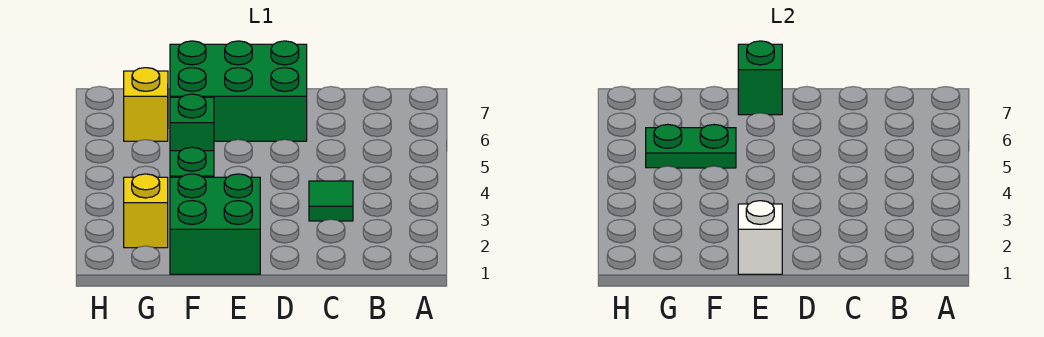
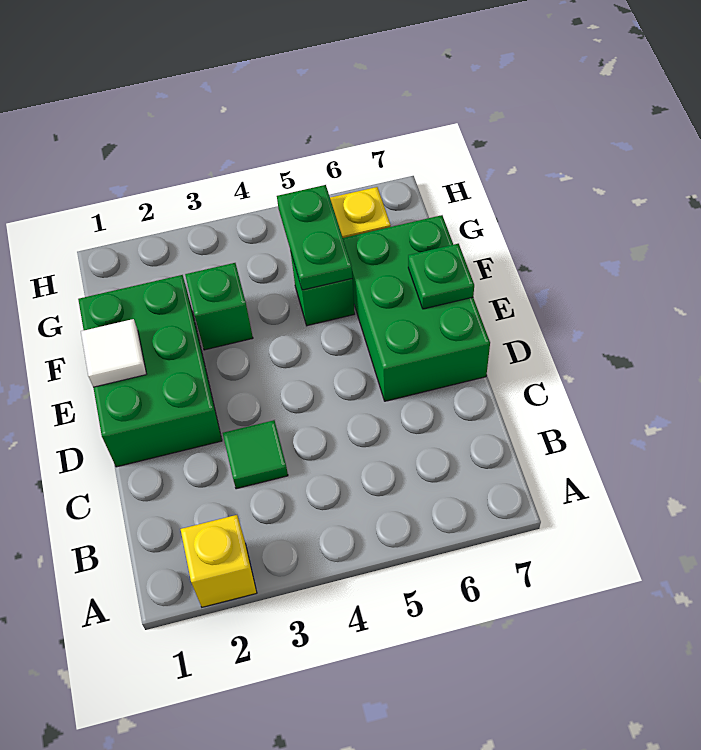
green brick E1:F2 level 1 -> green brick D1:F2 level 1
white brick E1 level 2 -> white tile E1 level 2
green brick E7 level 2 -> green plate E7 level 2
yellow brick G2 level 1 -> yellow brick A2 level 1

